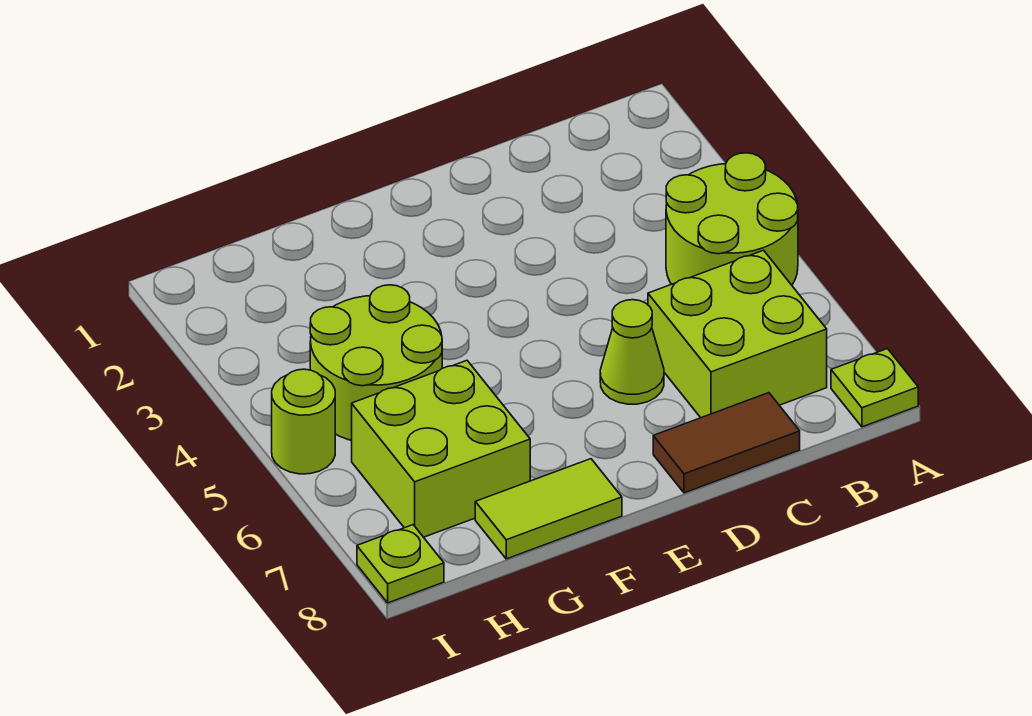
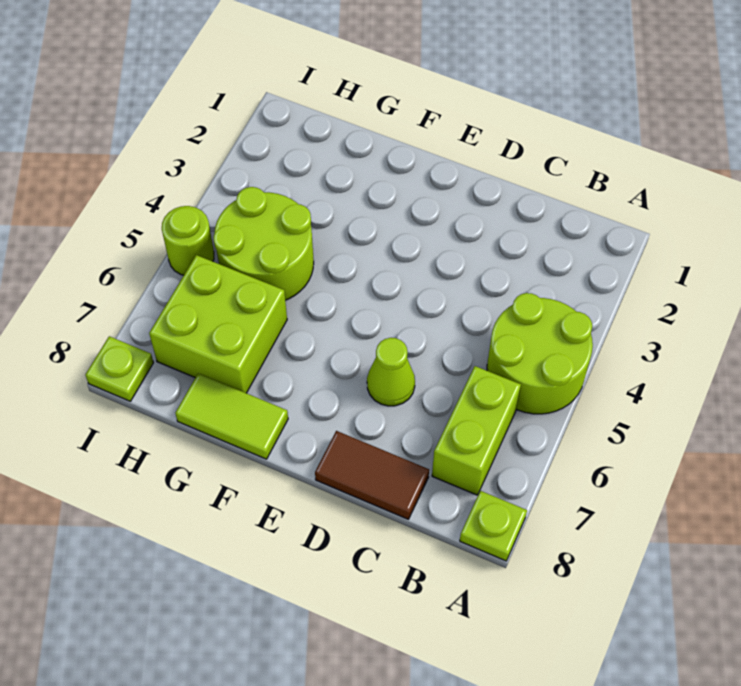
lime brick B6:C7 level 1 -> lime brick B6:B7 level 1

